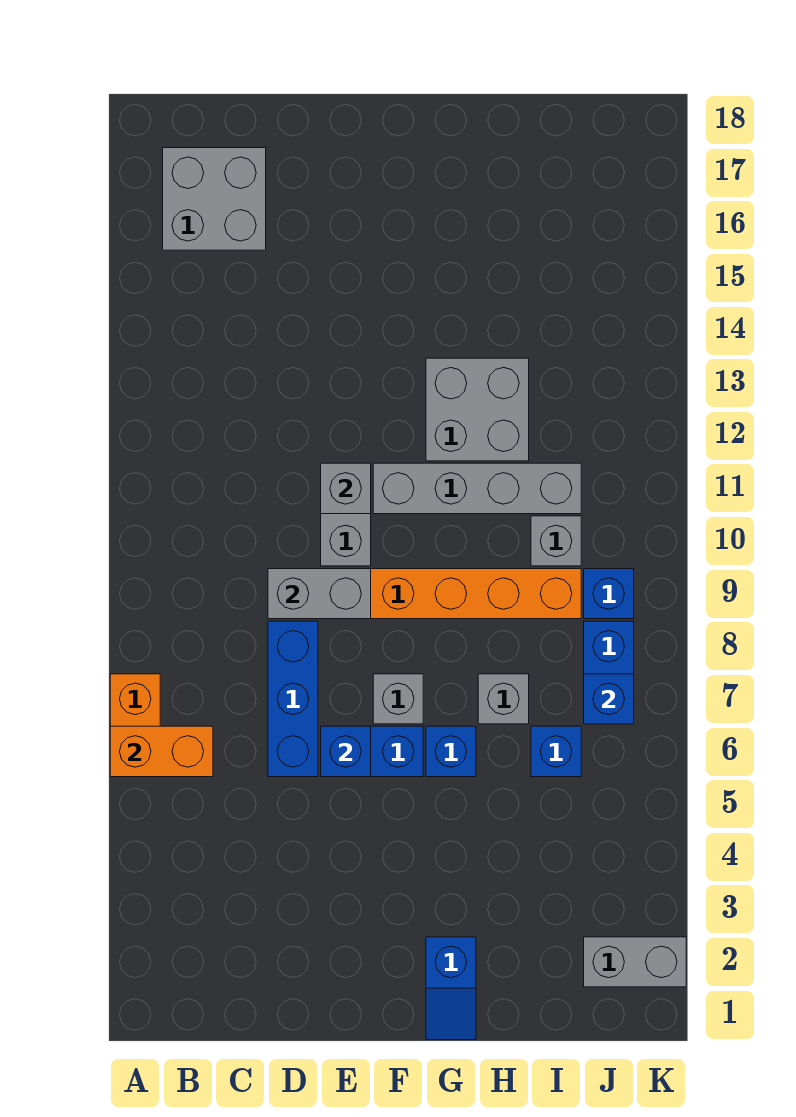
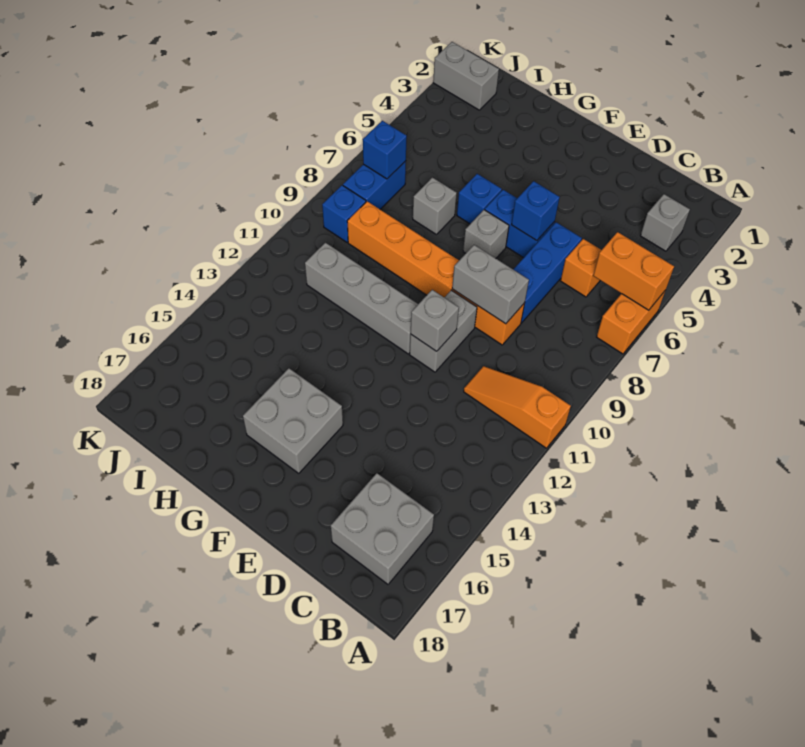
none -> orange slope A11:C11 level 1 top A
none -> orange brick C6 level 1
blue slope G1:G2 level 1 top 2 -> none
grey brick G12:H13 level 1 -> grey brick F15:G16 level 1
blue brick I6 level 1 -> none
grey brick I10 level 1 -> grey brick B3 level 1

